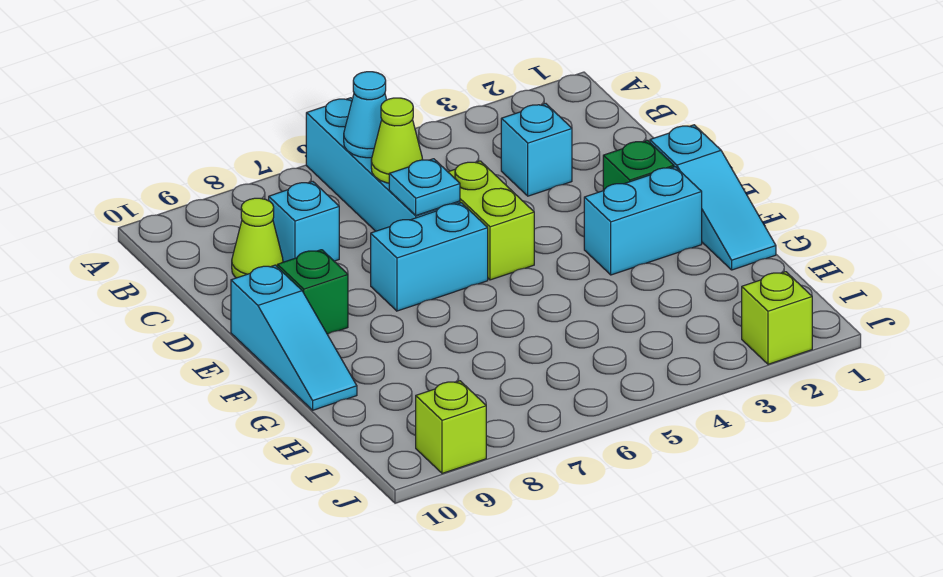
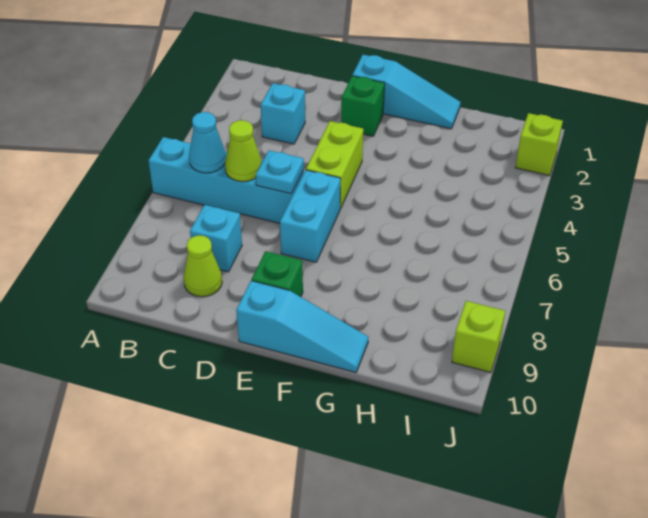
lime brick D5:E5 level 1 -> lime brick E4:E5 level 1
cyan brick F2:F3 level 1 -> none

